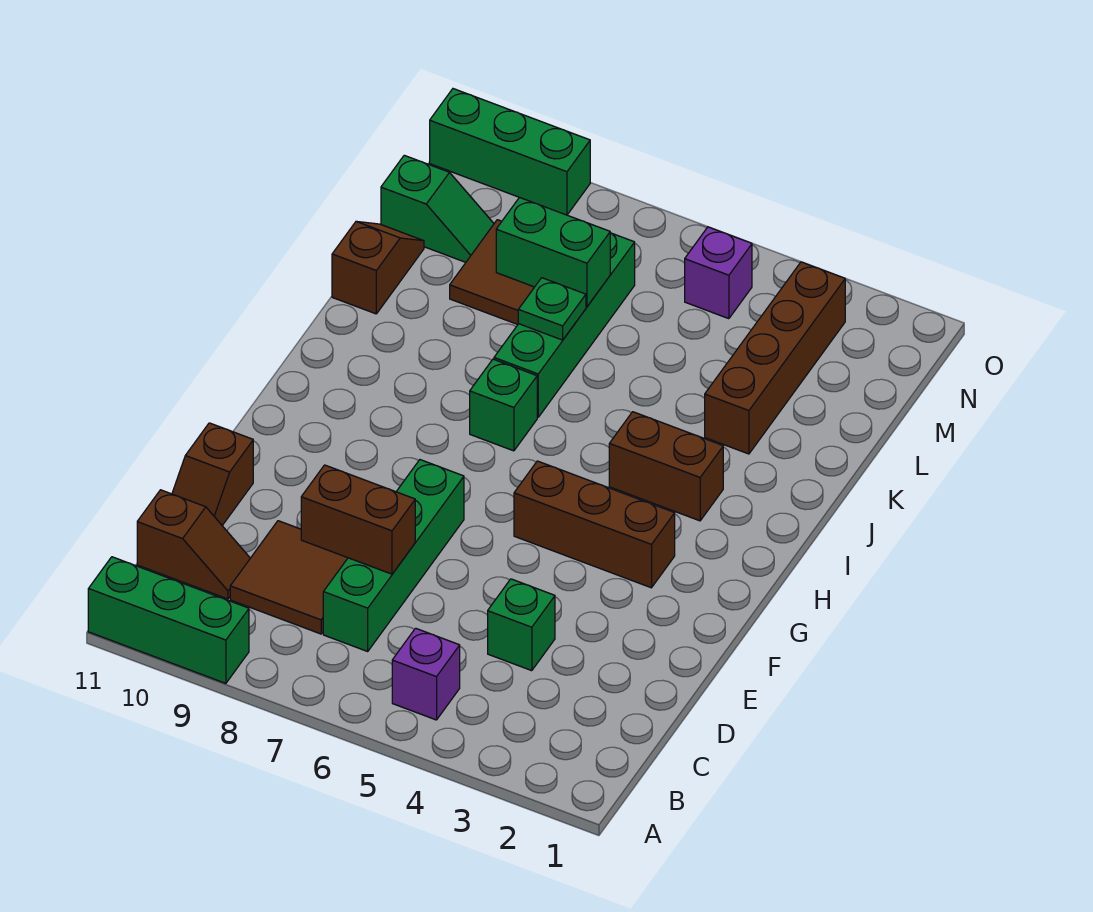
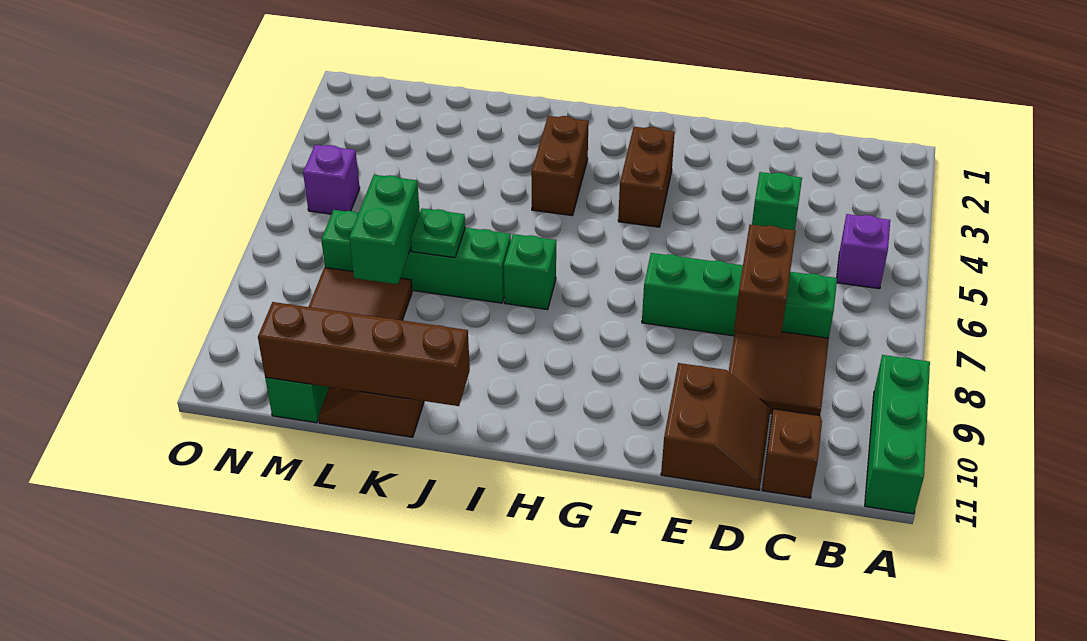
brown slope D11:E11 level 1 top E -> brown slope D10:E11 level 1 top E
brown brick G3:G5 level 1 -> brown brick G3:G4 level 1
brown brick K3:N3 level 1 -> brown brick J11:M11 level 2
green brick O9:O11 level 1 -> none

